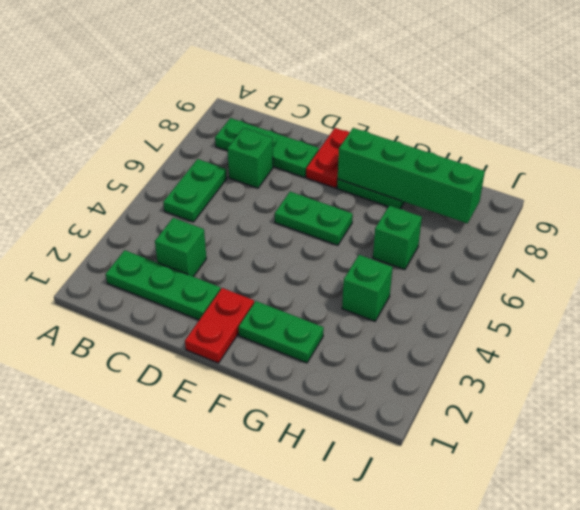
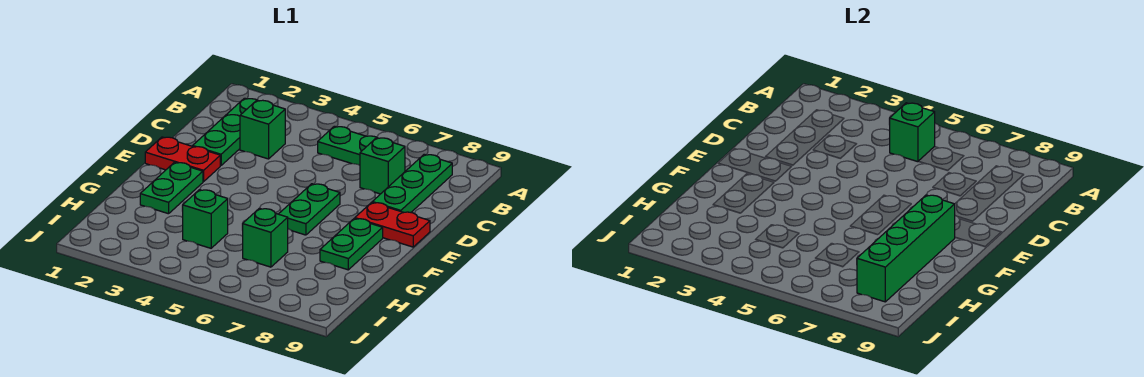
none -> green brick B5 level 2

